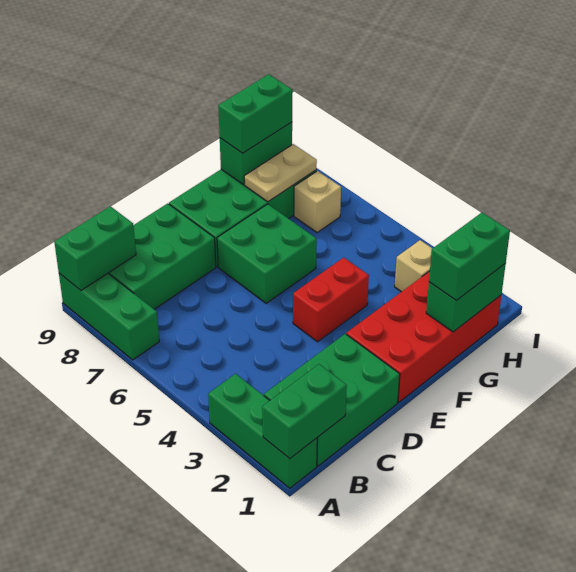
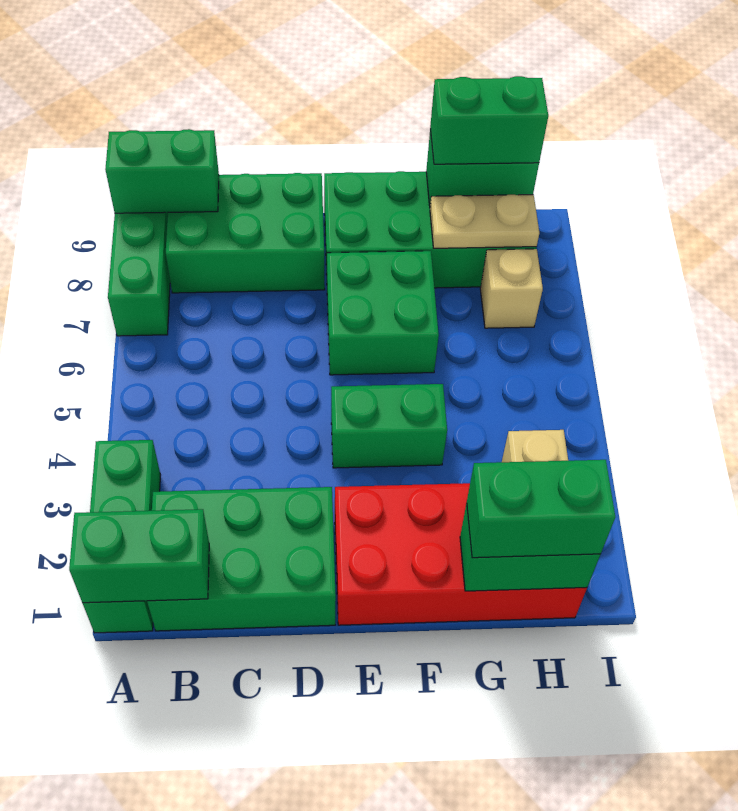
red brick E4:F4 level 1 -> green brick E4:F4 level 1

